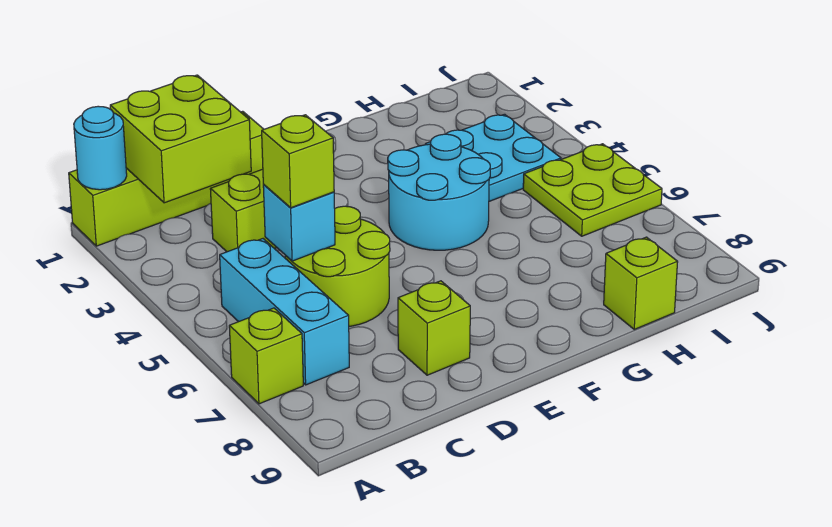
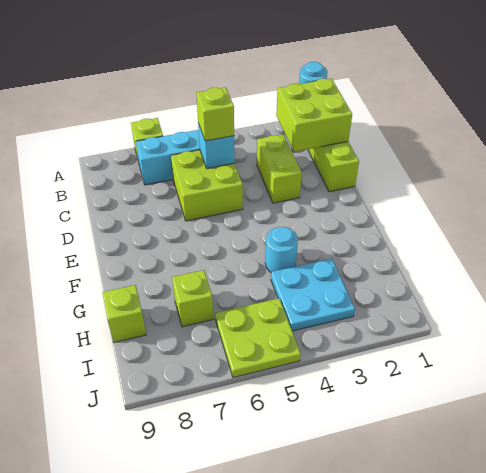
lime round brick C5:D6 level 1 -> lime brick C5:D6 level 1
lime brick D8 level 1 -> lime brick H7 level 1
cyan round brick F4:G5 level 1 -> cyan round brick G4 level 1

